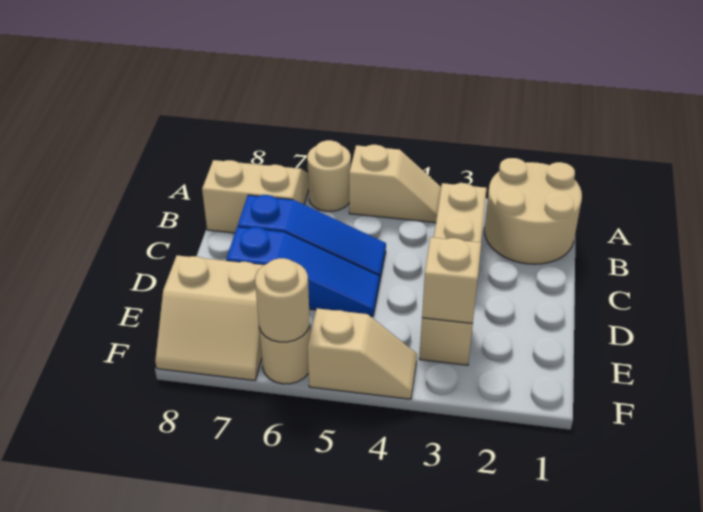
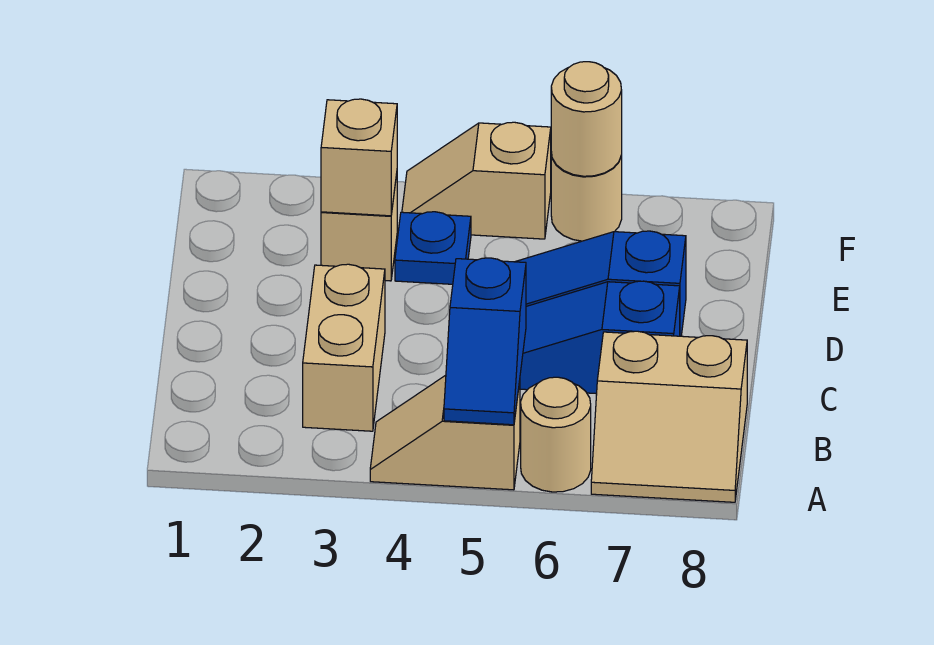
tan round brick A1:B2 level 1 -> none
none -> blue slope A5:B5 level 2 top B
none -> blue plate E4 level 1
tan slope E7:F8 level 1 top E -> none

